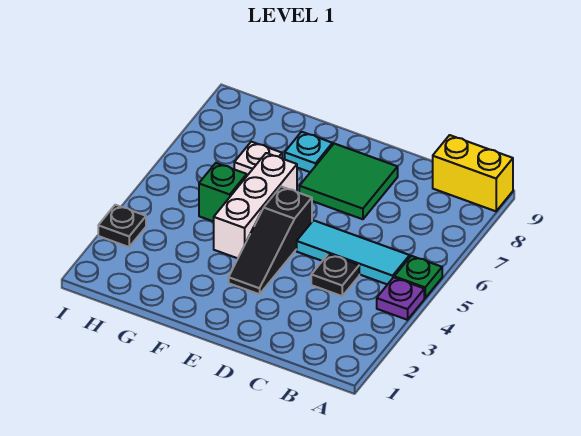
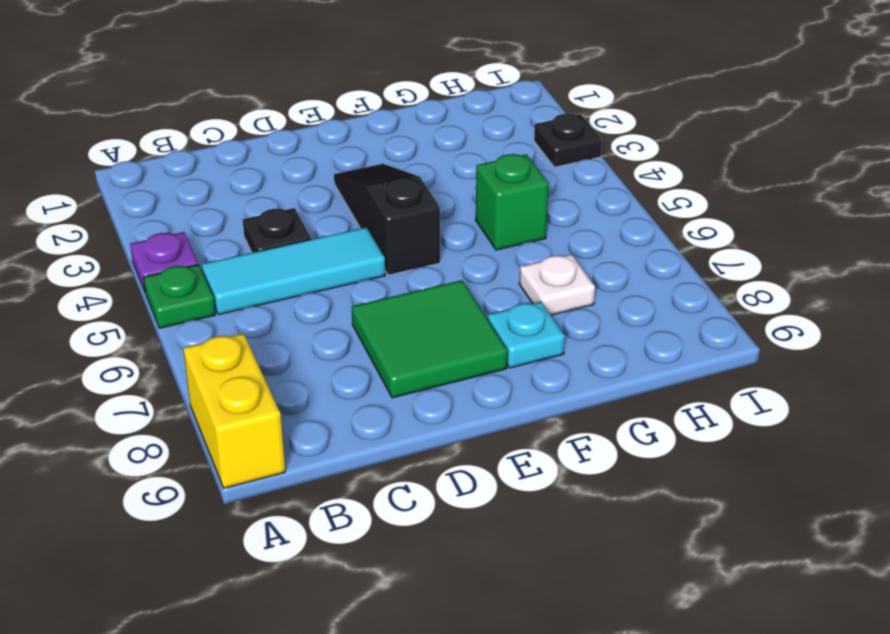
yellow brick A9:B9 level 1 -> yellow brick A8:A9 level 1
white brick F4:F6 level 1 -> none

